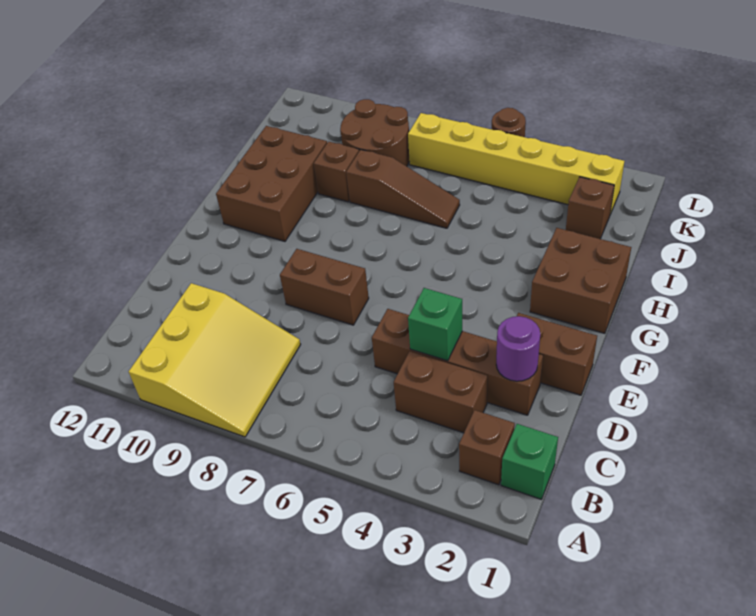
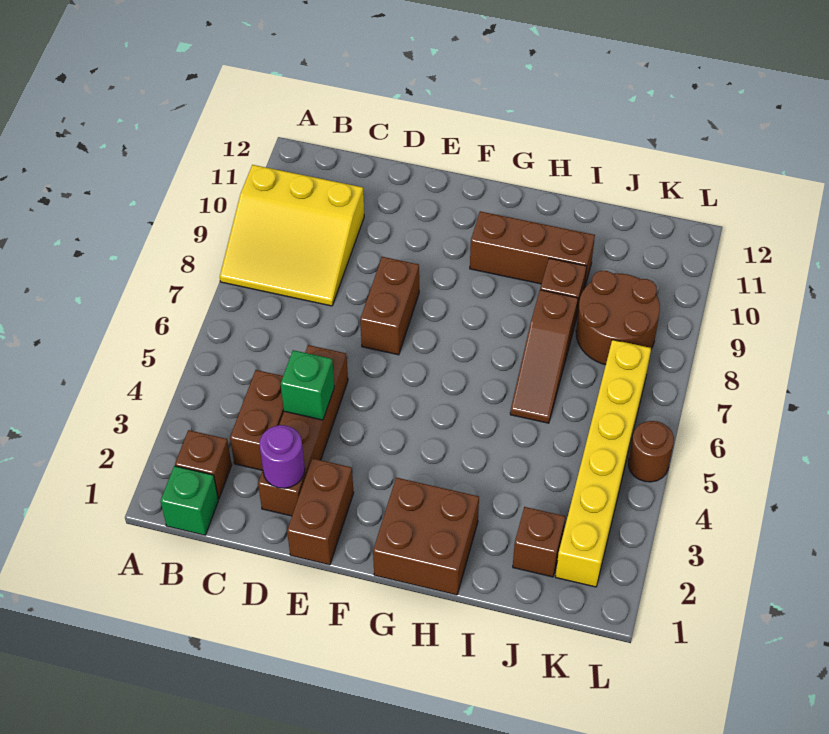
brown brick G10:I11 level 1 -> brown brick G10:I10 level 1

